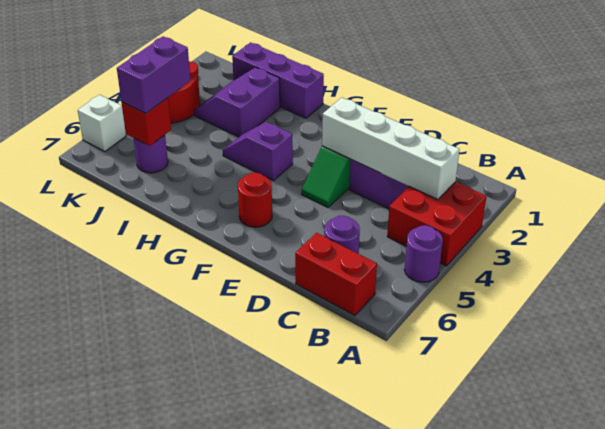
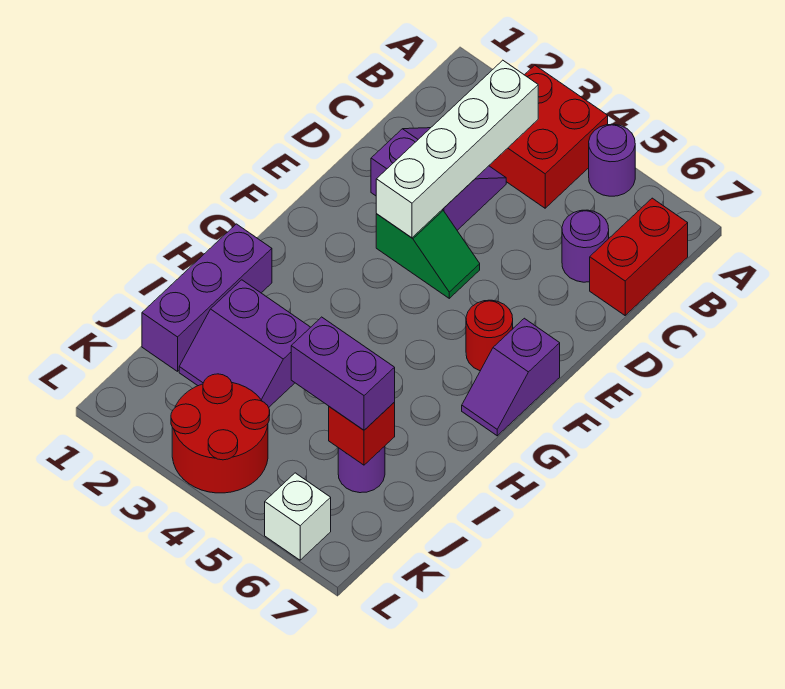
purple slope G4:H4 level 1 top G -> purple slope F7:G7 level 1 top F

